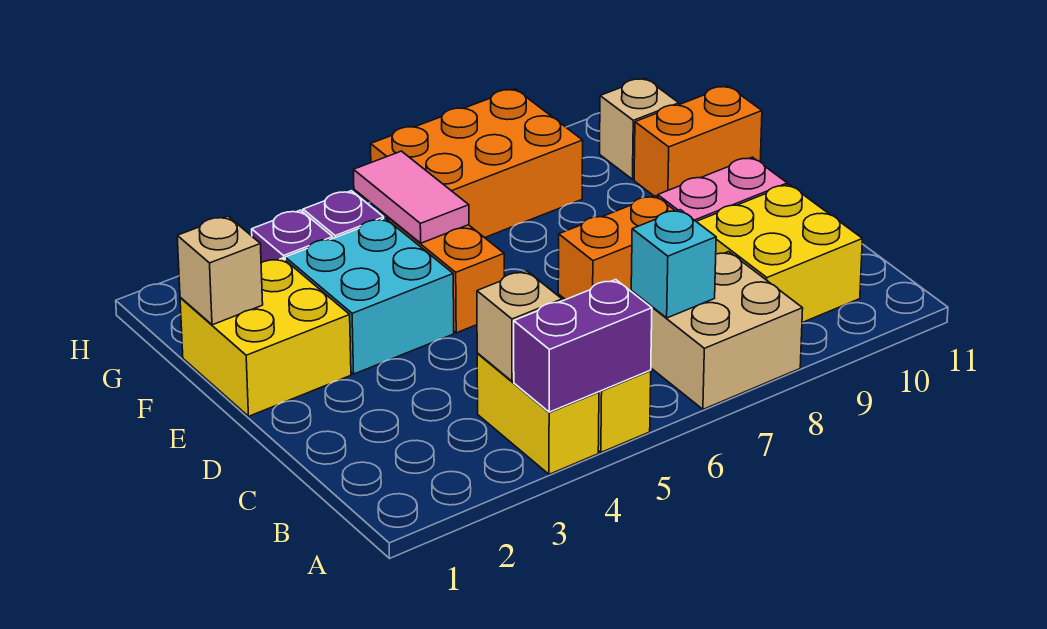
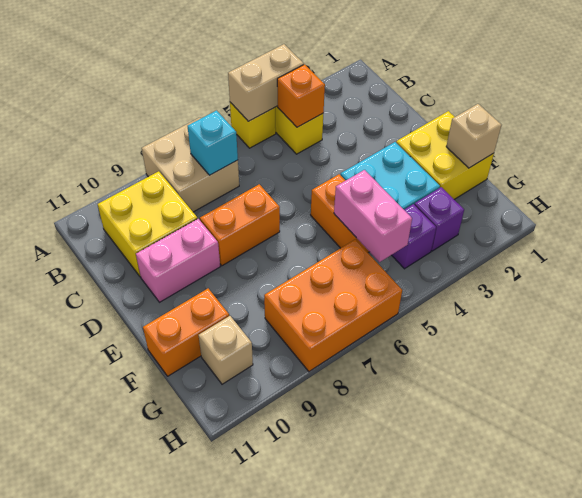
purple brick A4:A5 level 2 -> tan brick A4:A5 level 2
tan brick B4 level 2 -> orange brick B4 level 2
pink tile F5:G5 level 2 -> pink brick F5:G5 level 2

